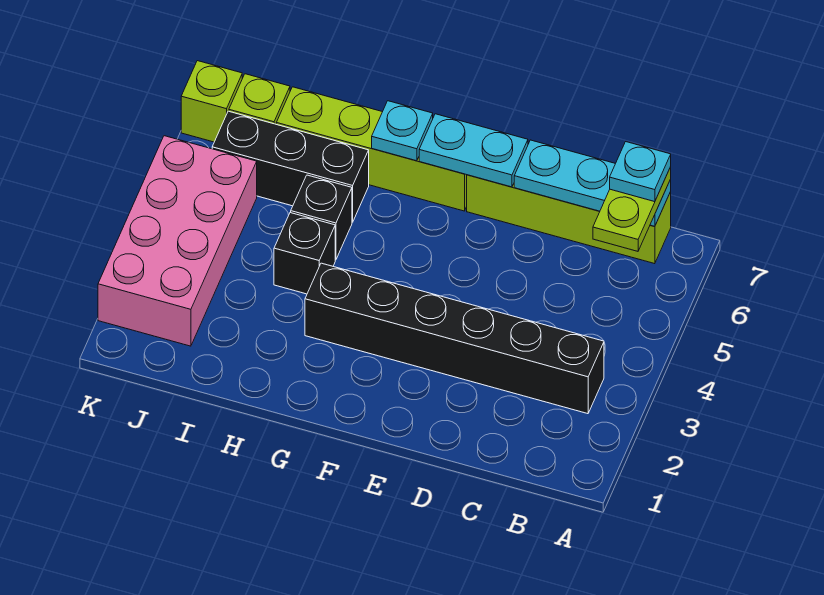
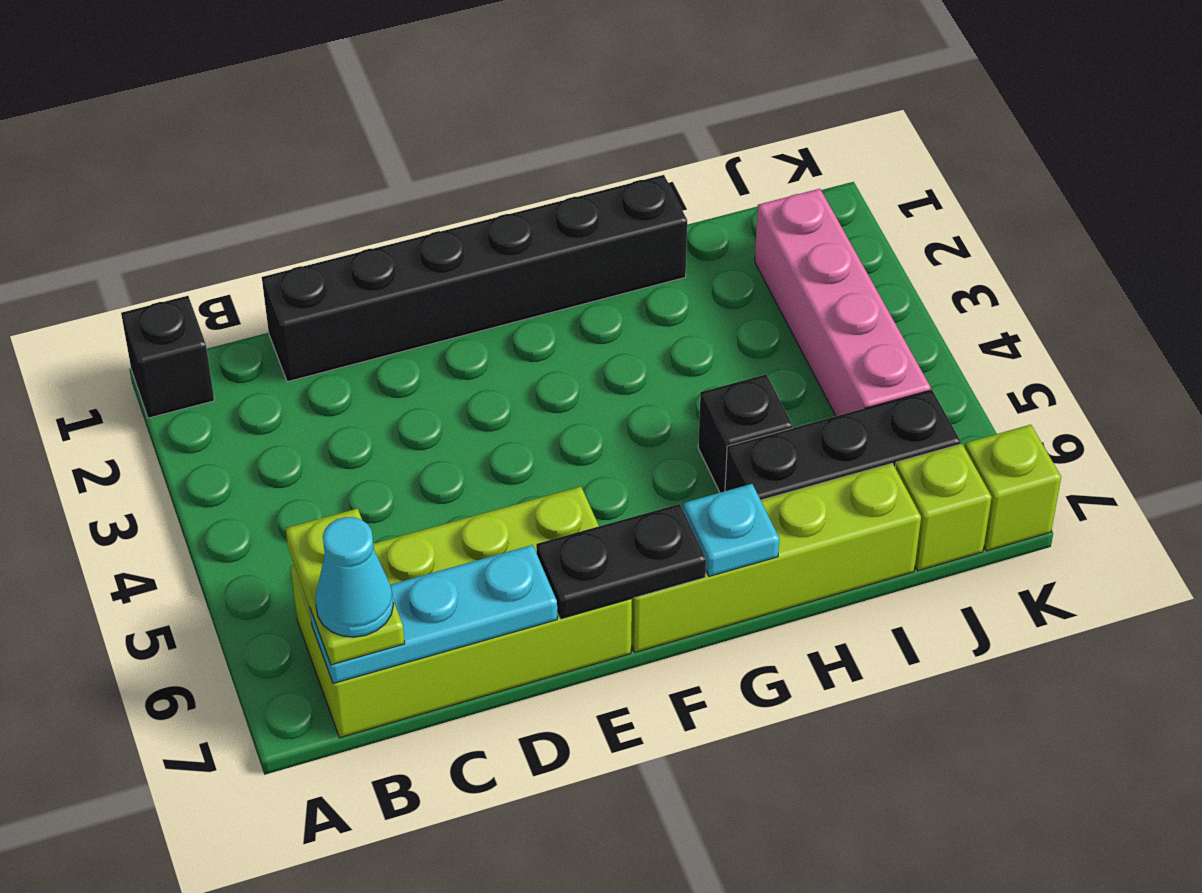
black brick B3:G3 level 1 -> black brick C1:H1 level 1
lime brick B7:E7 level 1 -> lime brick B6:E7 level 1
cyan plate B7 level 4 -> cyan cone B7 level 4
cyan plate E7:F7 level 2 -> black plate E7:F7 level 2
black brick H4 level 1 -> black brick A1 level 1
pink brick J2:K5 level 1 -> pink brick J2:J5 level 1

